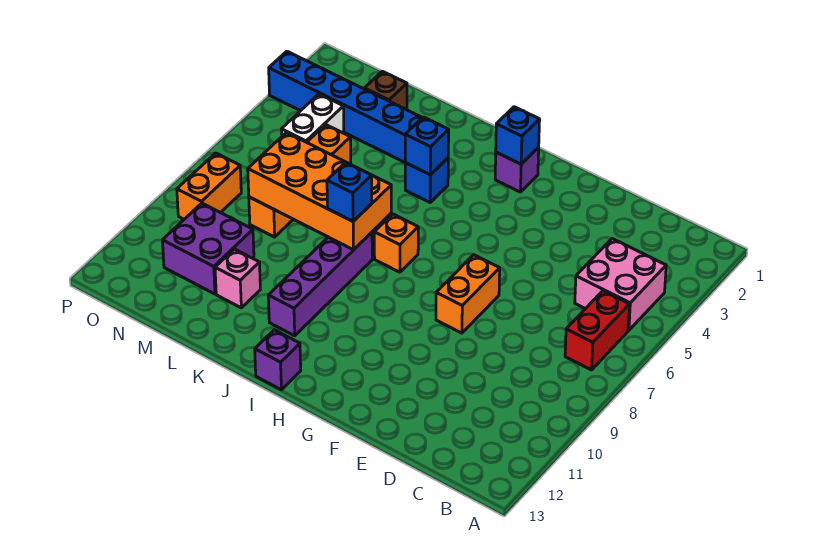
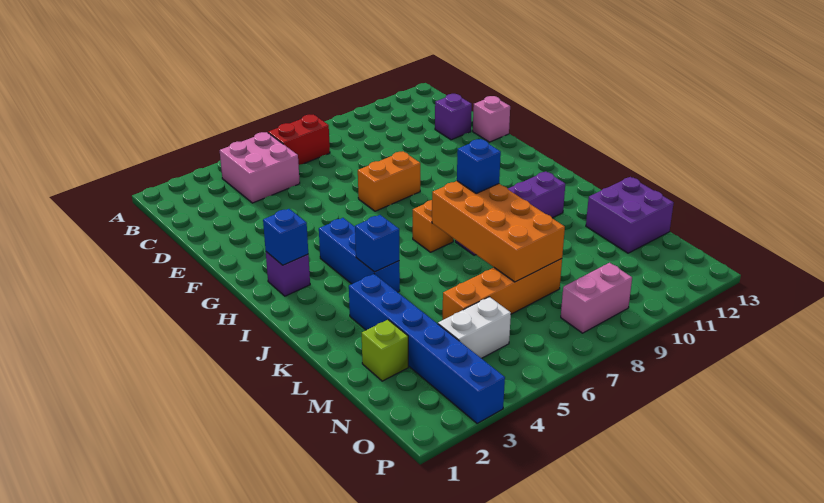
purple brick I13 level 1 -> purple brick D12 level 1
blue brick J4 level 1 -> blue brick H4:J4 level 1
pink brick L11 level 1 -> pink brick E13 level 1
brown brick M2 level 1 -> lime brick M2 level 1
purple brick M10:N11 level 1 -> purple brick L12:M13 level 1
orange brick O8:O9 level 1 -> pink brick O8:O9 level 1

